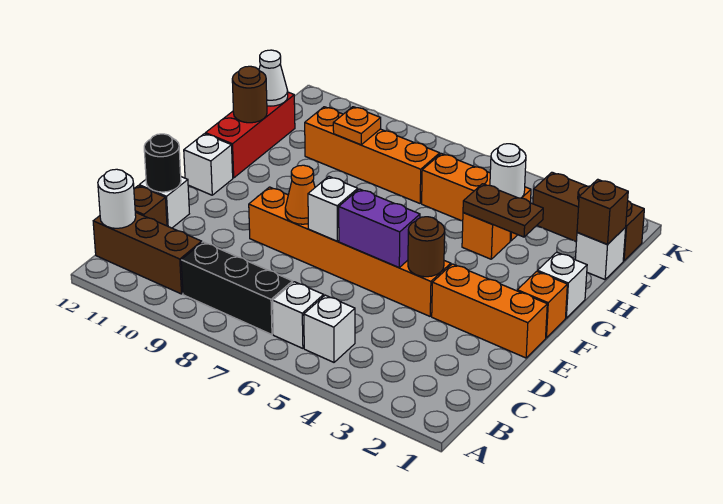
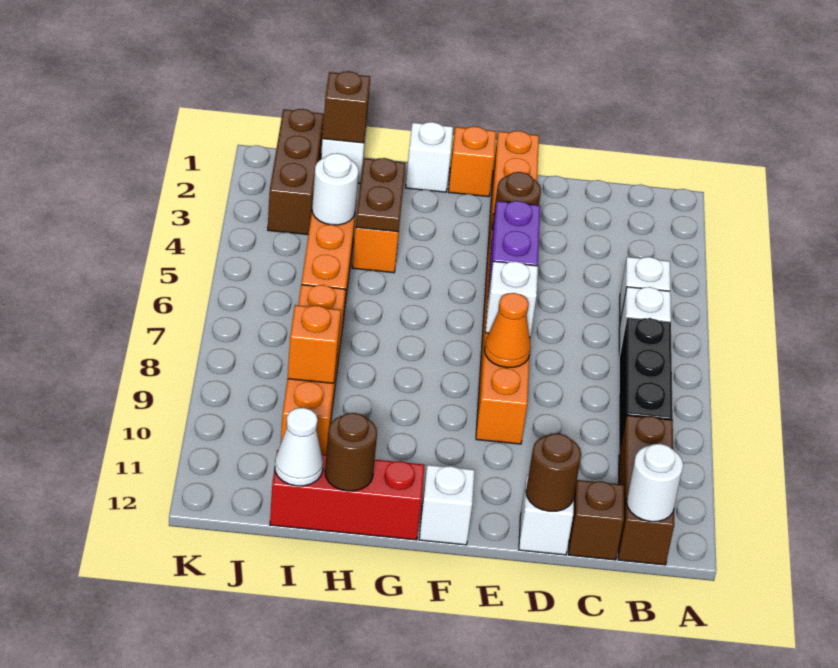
black round brick D12 level 2 -> brown round brick D12 level 2
orange plate I9 level 2 -> orange brick I9 level 2

